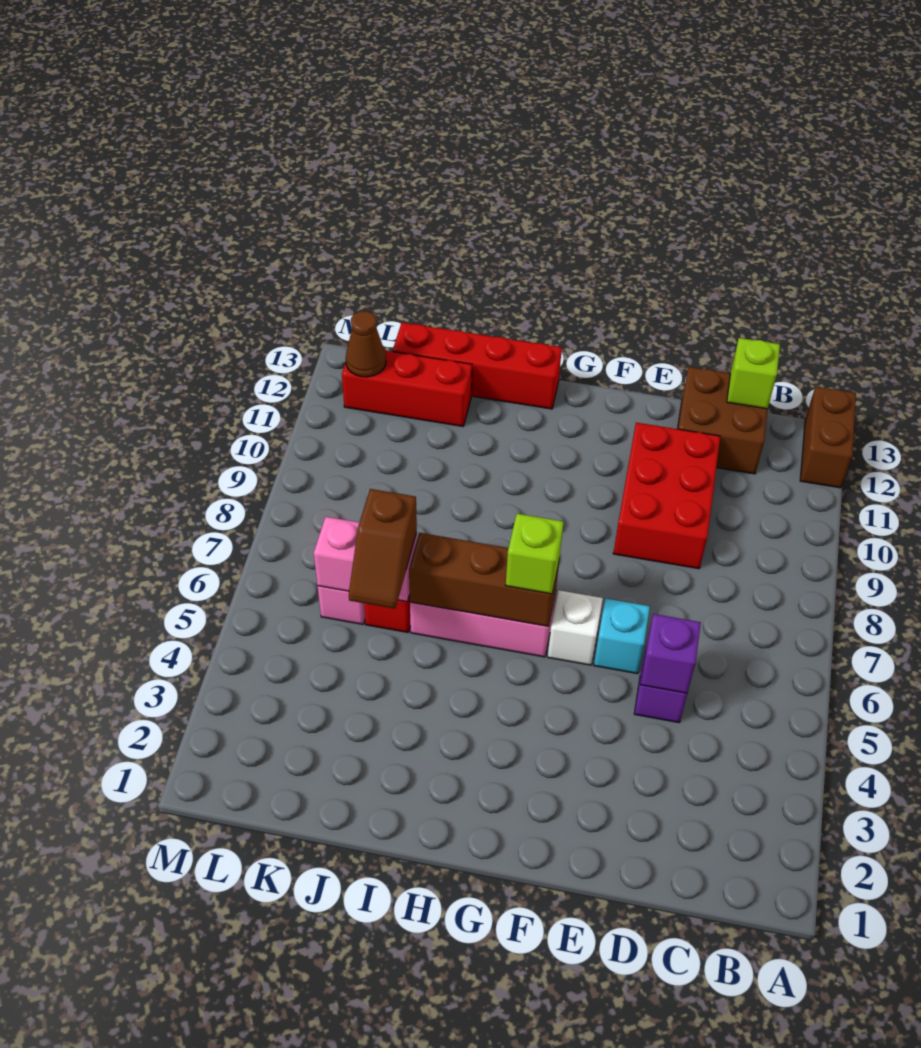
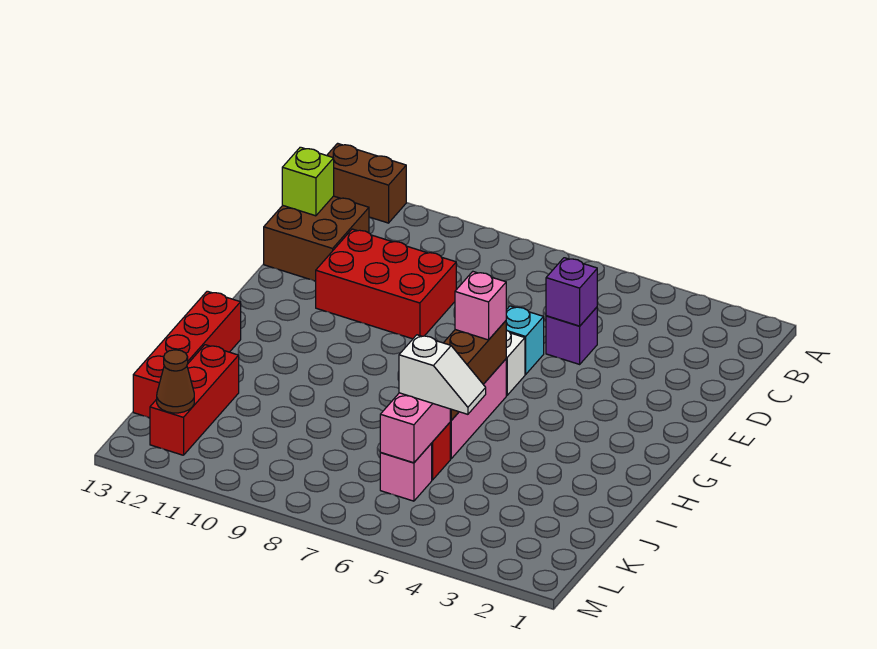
lime brick G6 level 3 -> pink brick G6 level 3
brown slope J5:J6 level 3 top 6 -> white slope J5:J6 level 3 top 6

